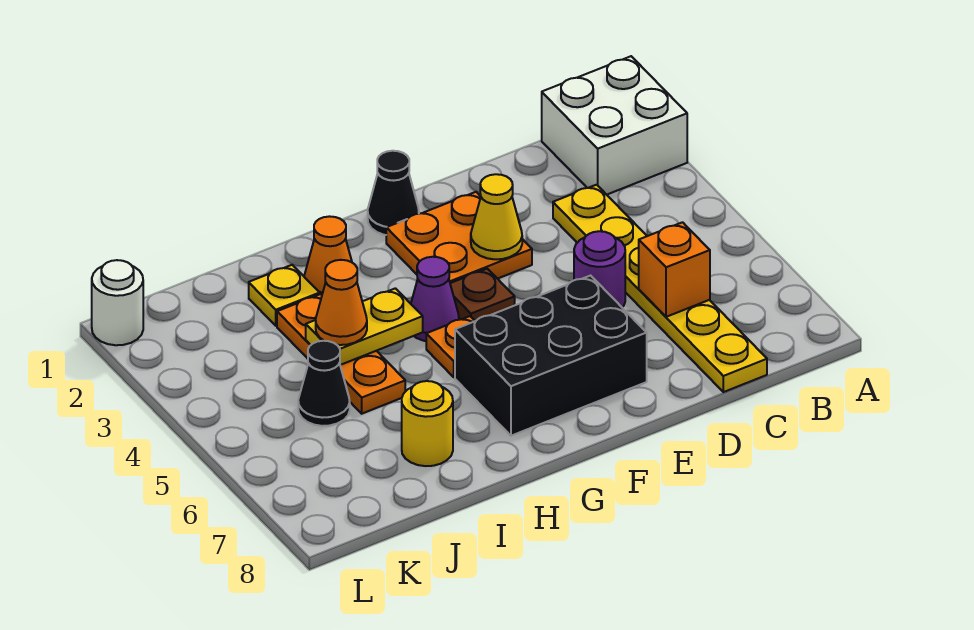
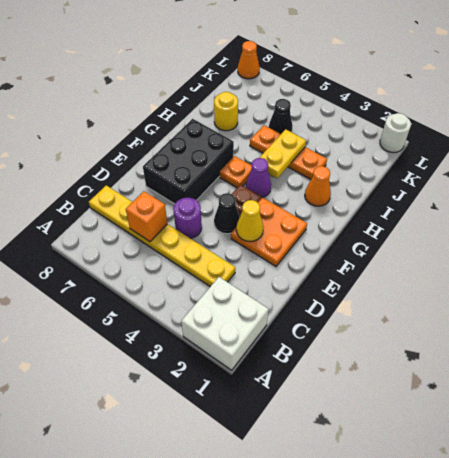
black cone F1 level 1 -> black cone E4 level 1
yellow plate I2 level 1 -> none
orange cone I4 level 3 -> orange cone L8 level 1

